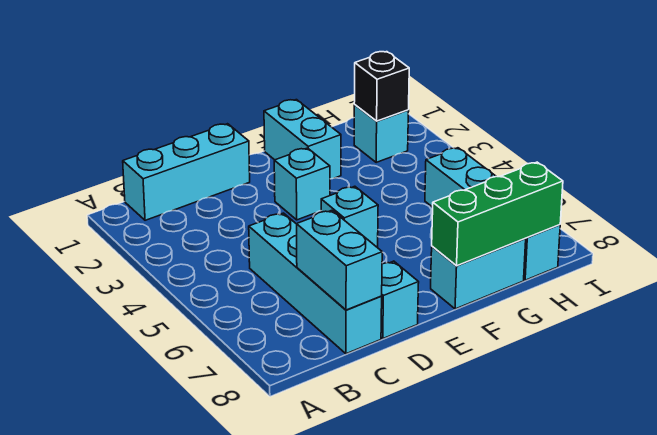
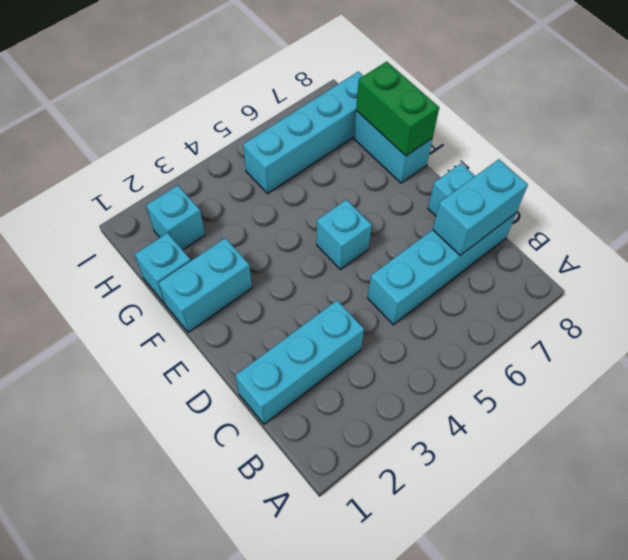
cyan brick B1:D1 level 1 -> cyan brick C1:C3 level 1
cyan brick E3 level 1 -> cyan brick G1 level 1
green brick F8:H8 level 2 -> green brick F8:G8 level 2
black brick H2 level 2 -> none

